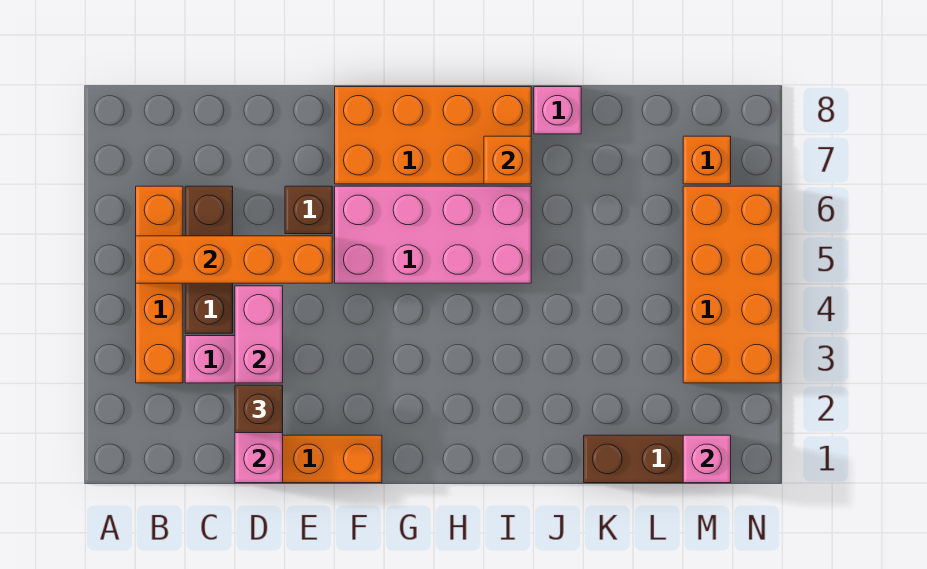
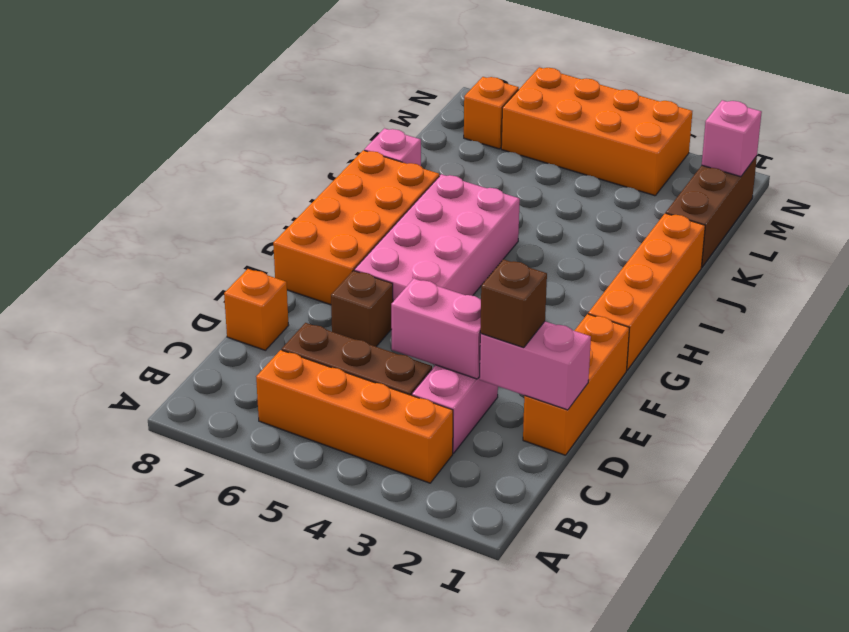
orange brick B5:E5 level 2 -> orange brick G1:J1 level 1
orange brick I7 level 2 -> orange brick D8 level 1

